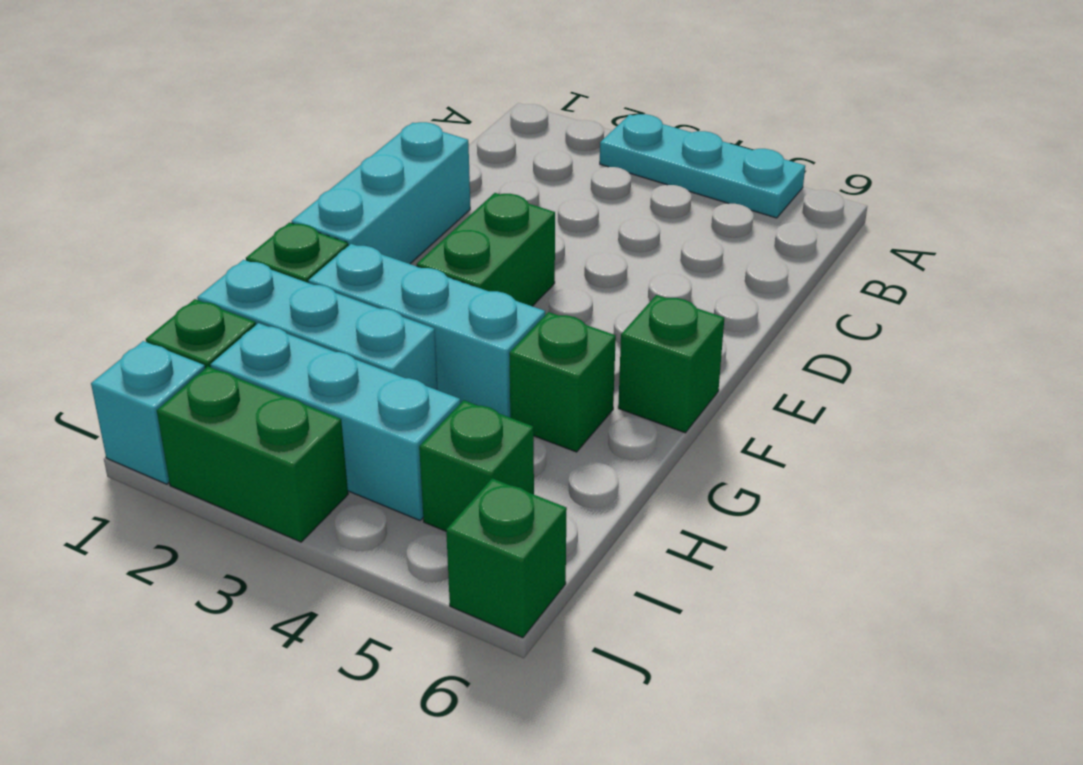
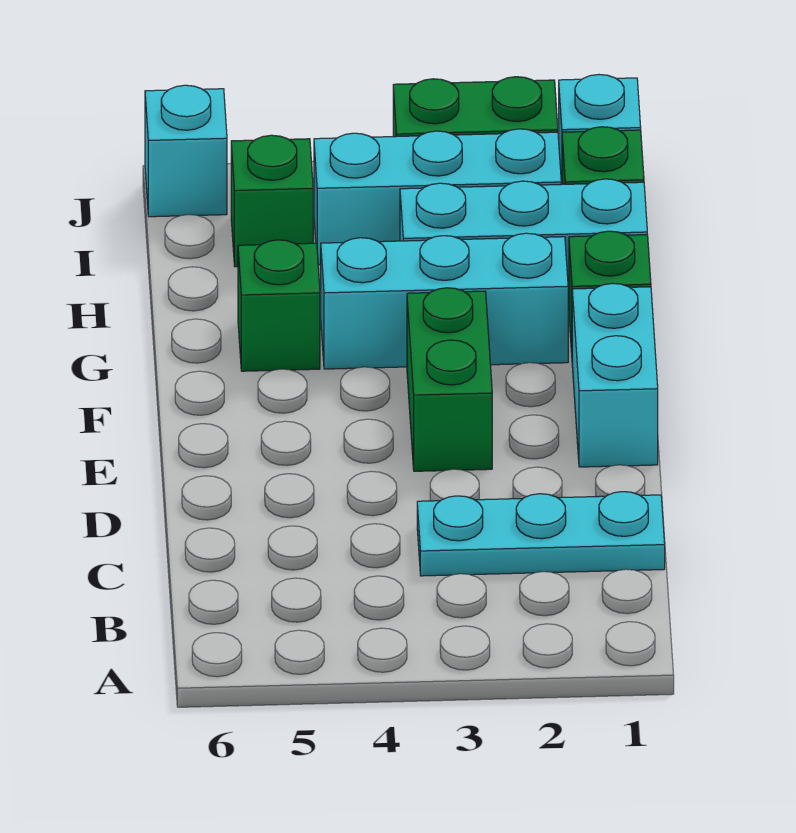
cyan plate A3:A5 level 1 -> cyan plate C1:C3 level 1
cyan brick D1:F1 level 1 -> cyan brick E1:F1 level 1
green brick F6 level 1 -> none
green brick J6 level 1 -> cyan brick J6 level 1

